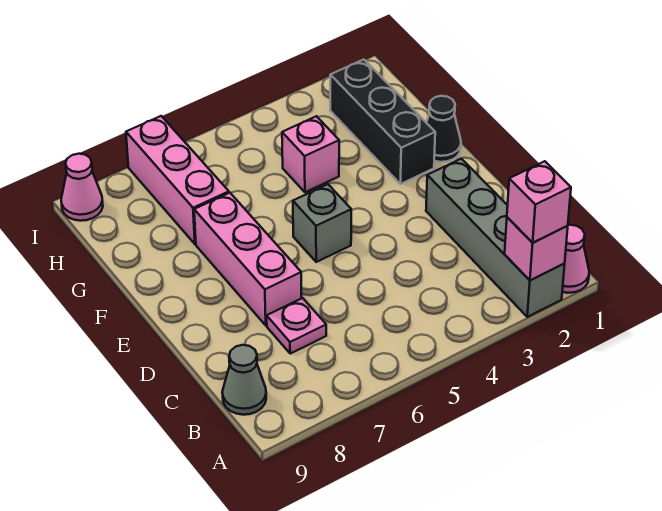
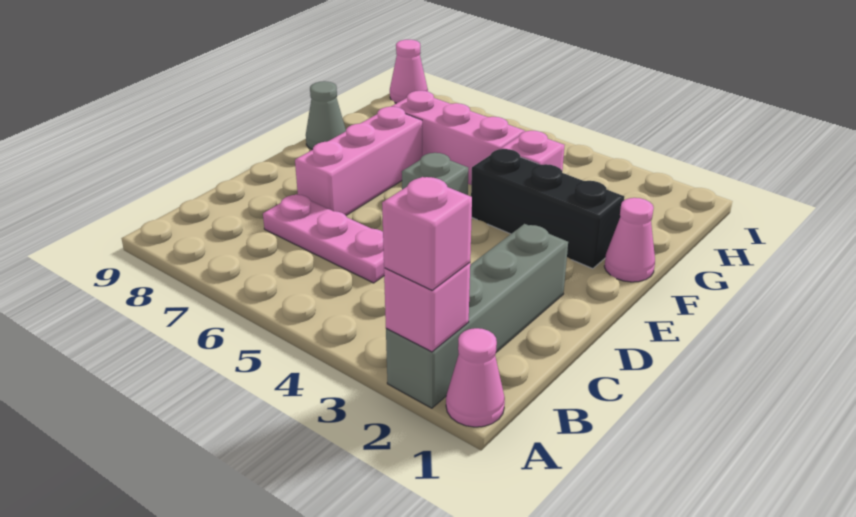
grey cone B9 level 1 -> grey cone F9 level 1
pink plate C7 level 1 -> pink plate C5:C7 level 1
black cone F1 level 1 -> pink cone F1 level 1
black brick F2:H2 level 1 -> black brick F2:F4 level 1
pink brick G7:I7 level 1 -> pink brick G5:G7 level 1

